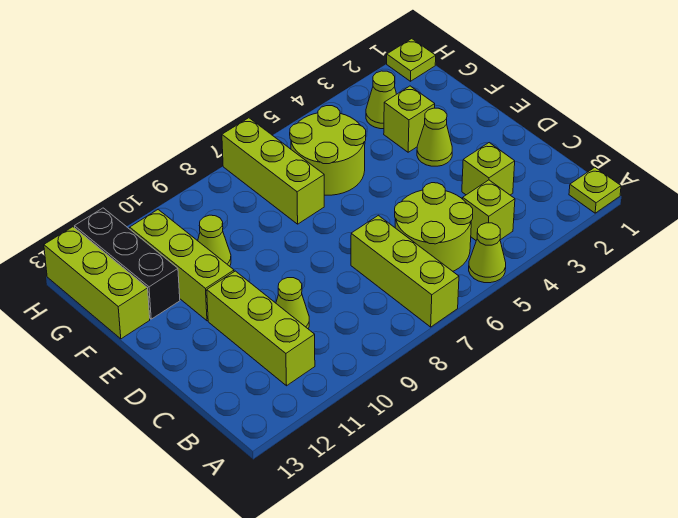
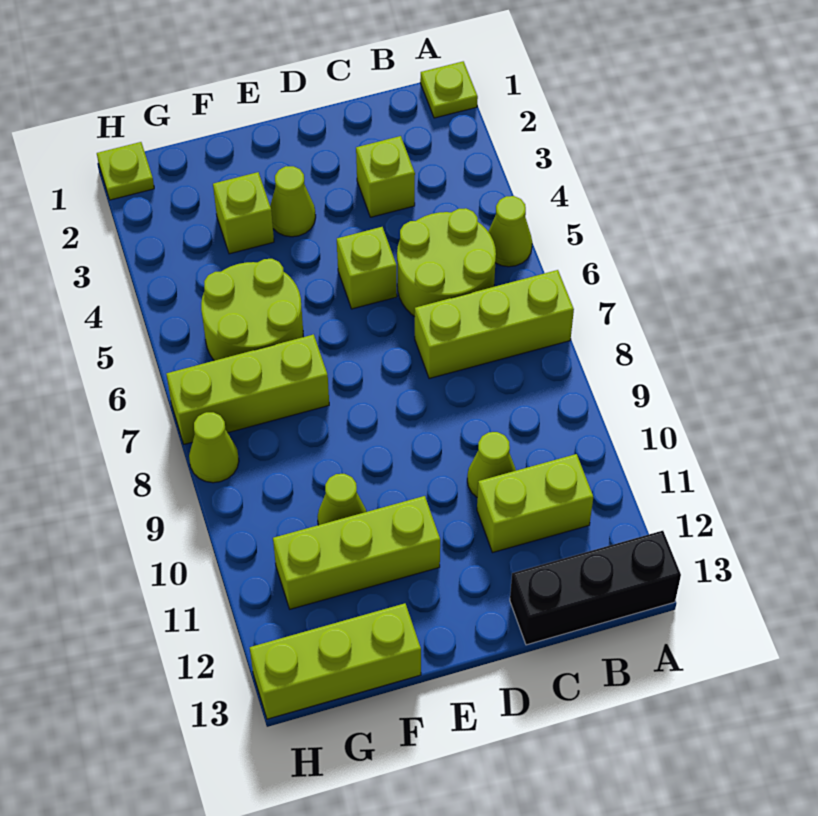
lime brick B4 level 1 -> lime brick D5 level 1
lime brick B11:D11 level 1 -> lime brick B11:C11 level 1
black brick F12:H12 level 1 -> black brick A13:C13 level 1
lime cone G3 level 1 -> lime cone H8 level 1

